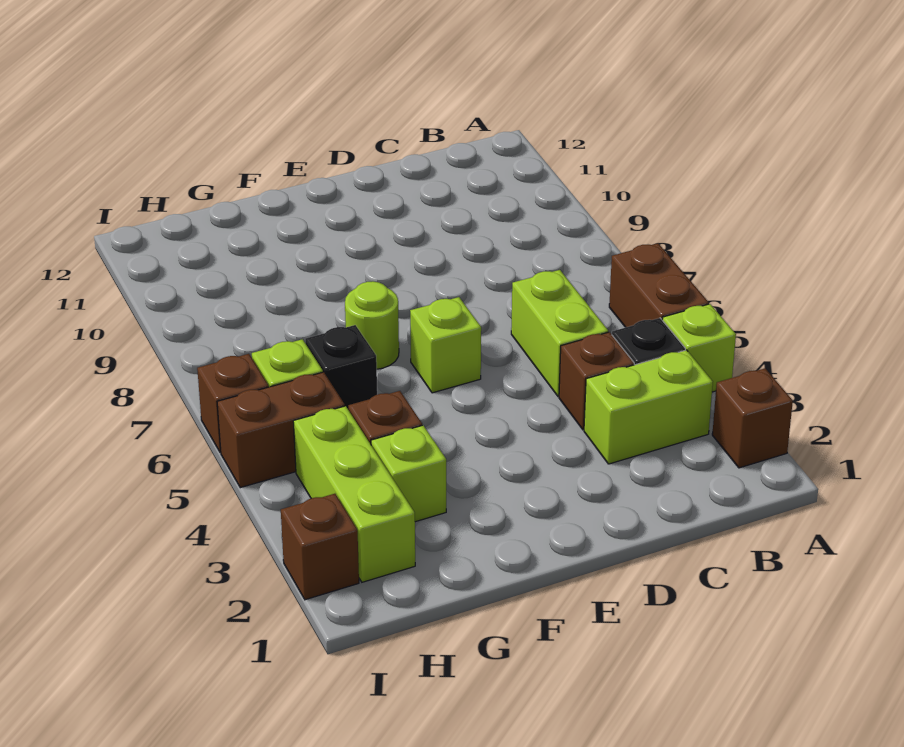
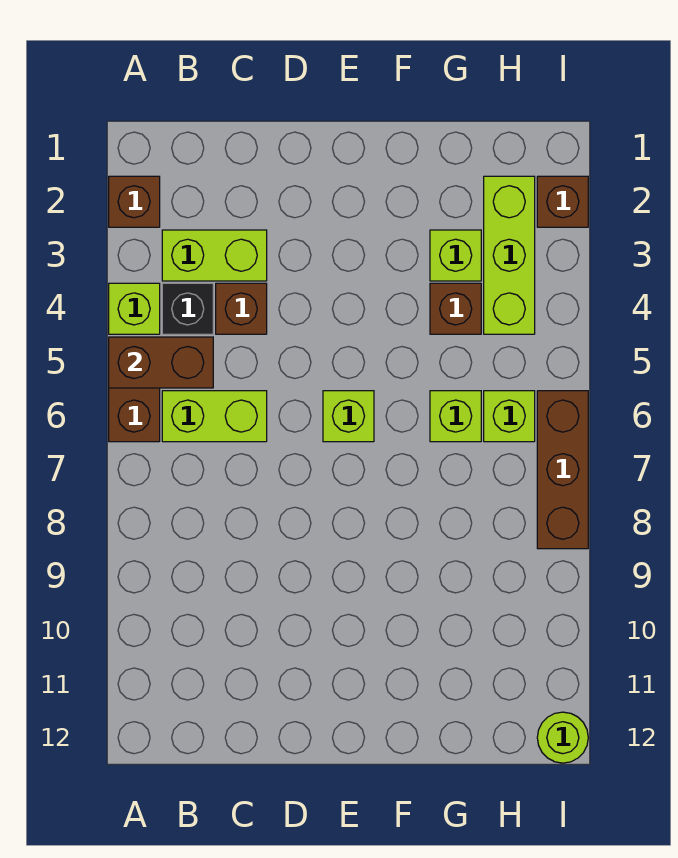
lime brick C5:C6 level 1 -> lime brick B6:C6 level 1
lime round brick F7 level 1 -> lime round brick I12 level 1
black brick G6 level 1 -> lime brick G6 level 1
brown brick H5:I5 level 1 -> brown brick A5:B5 level 2
brown brick I6 level 1 -> brown brick I6:I8 level 1

